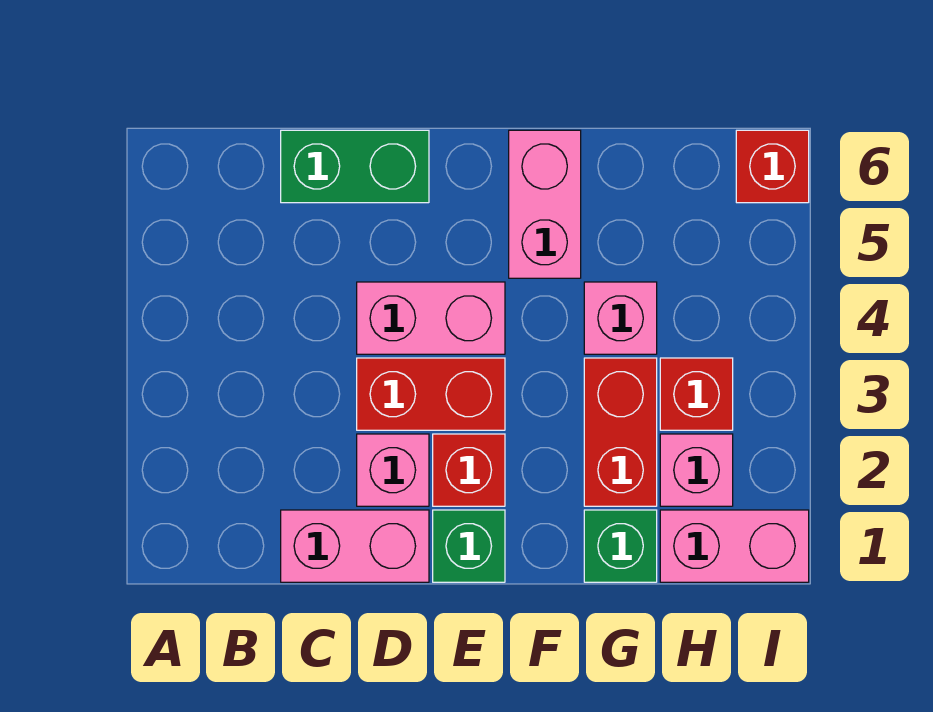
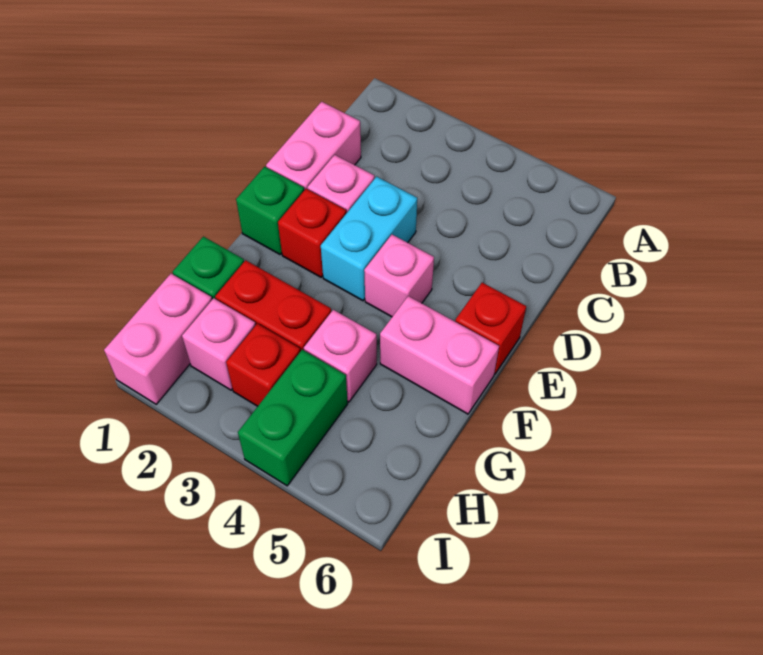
green brick C6:D6 level 1 -> green brick H4:I4 level 1
red brick D3:E3 level 1 -> cyan brick D3:E3 level 1
pink brick D4:E4 level 1 -> pink brick E4 level 1
red brick I6 level 1 -> red brick E6 level 1

